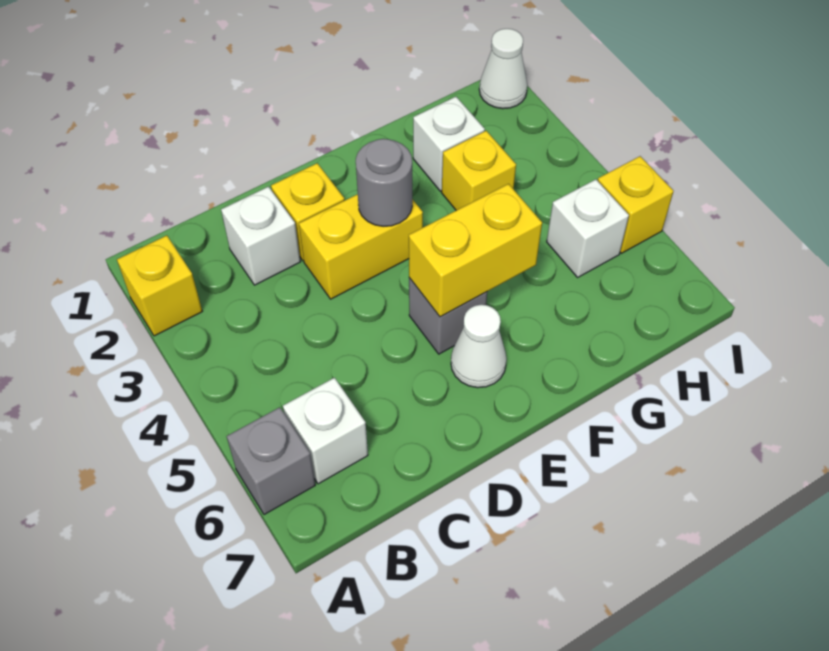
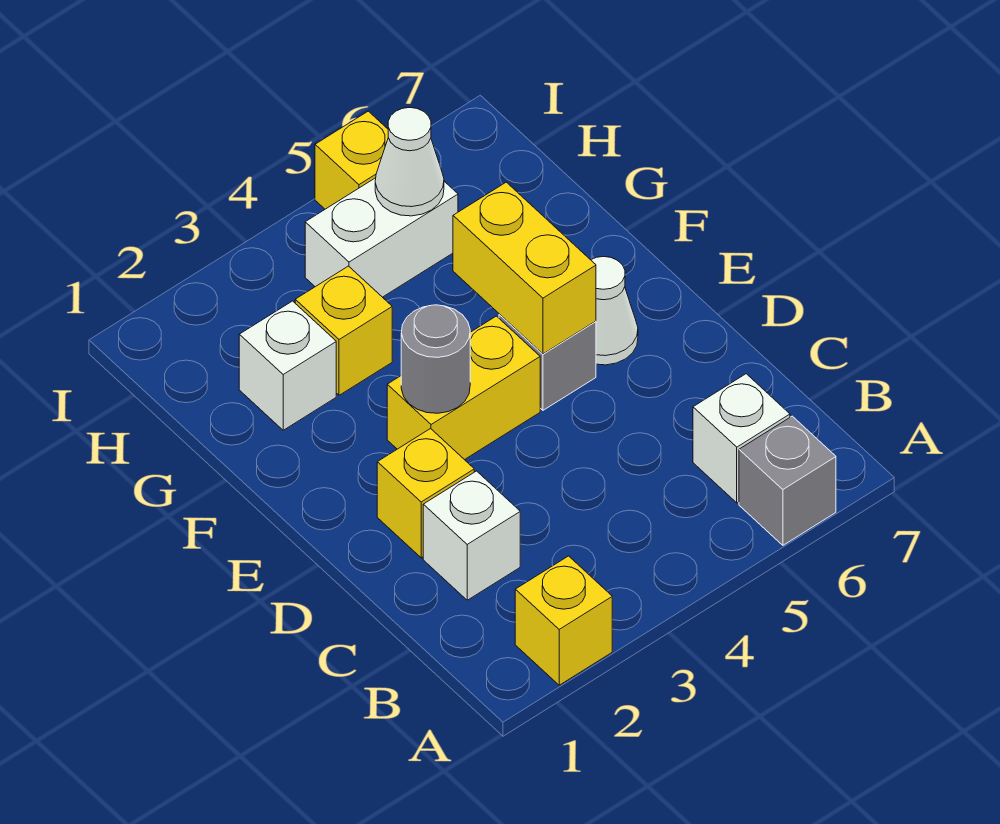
yellow brick D3:E3 level 1 -> yellow brick E3:E4 level 1
white brick H5 level 1 -> white brick H4:H5 level 1
white cone I1 level 1 -> white cone H5 level 2

